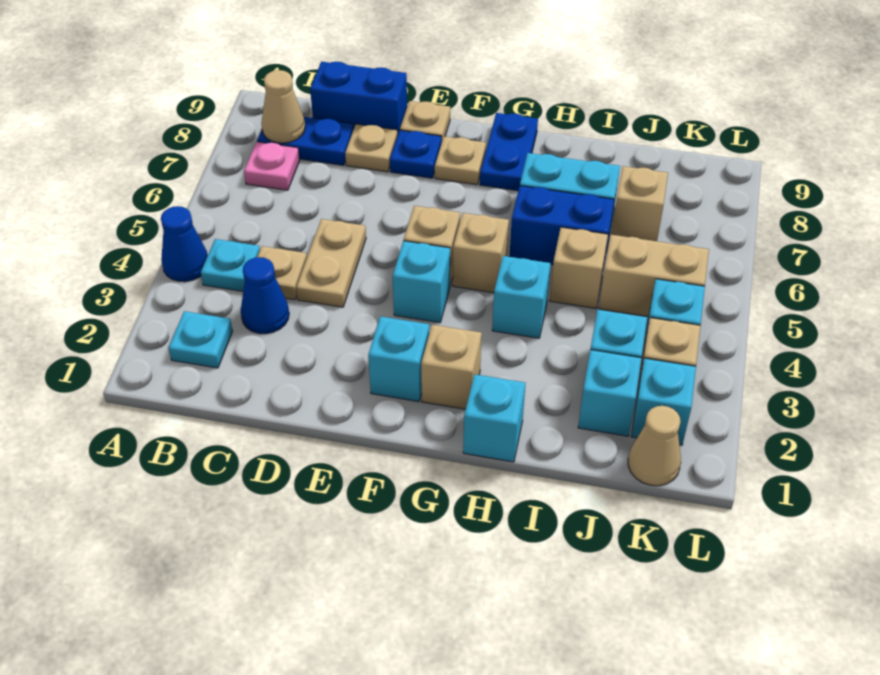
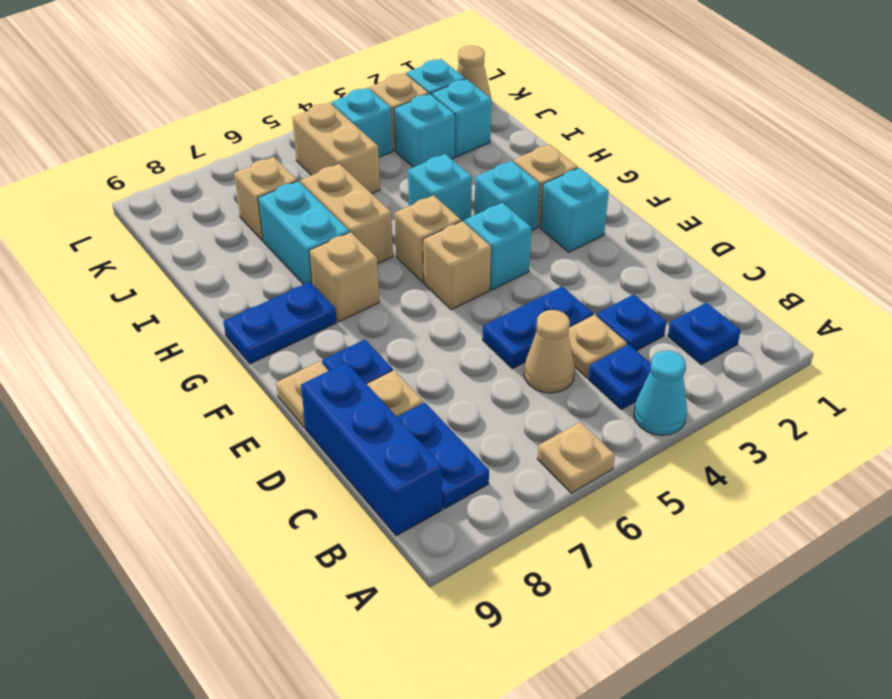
blue cone A4 level 1 -> cyan cone A4 level 1
cyan plate B2 level 1 -> blue plate B2 level 1
cyan plate B4 level 1 -> blue plate B4 level 1
pink plate B7 level 1 -> none
tan cone B8 level 2 -> tan cone C5 level 1
blue cone C3 level 1 -> blue plate C3 level 1
blue brick C9:D9 level 1 -> blue brick B9:D9 level 1
tan plate D4:D5 level 1 -> blue plate D4:D5 level 1
tan plate F8 level 1 -> tan plate A6 level 1
cyan brick H1 level 1 -> cyan brick G3 level 1
blue brick H6:I6 level 1 -> tan brick H6:I6 level 1
tan brick I5 level 1 -> tan brick G7 level 1

